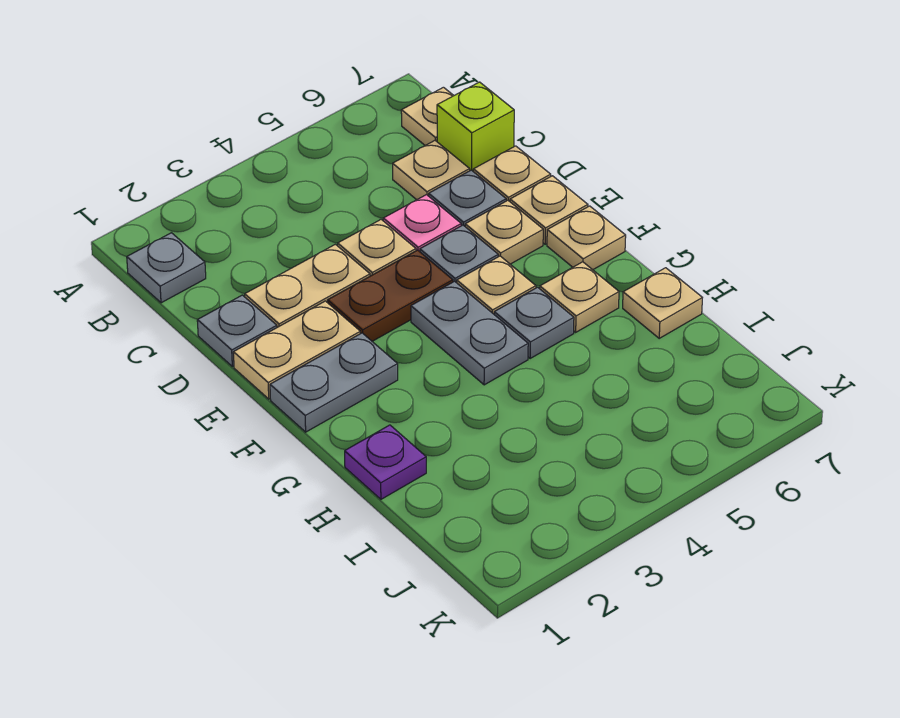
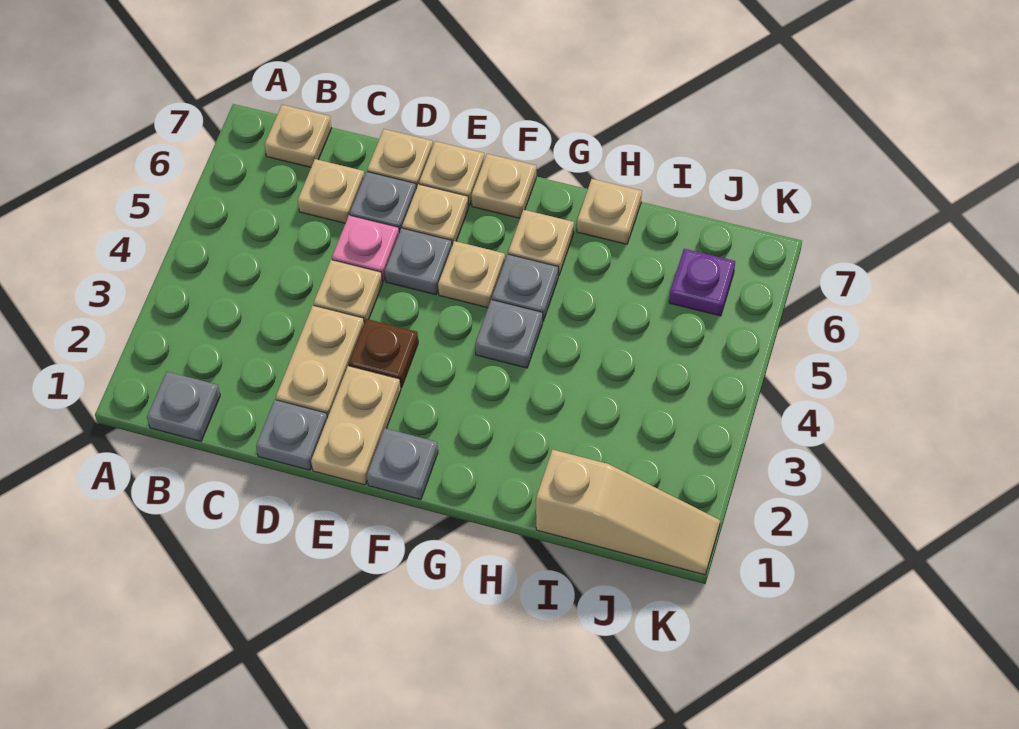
lime brick C7 level 1 -> none
brown plate E3:E4 level 1 -> brown plate E3 level 1
grey plate F1:F2 level 1 -> grey plate F1 level 1
grey plate F4:G4 level 1 -> grey plate G4 level 1
purple plate H1 level 1 -> purple plate J6 level 1
none -> tan slope I1:K1 level 1 top I

